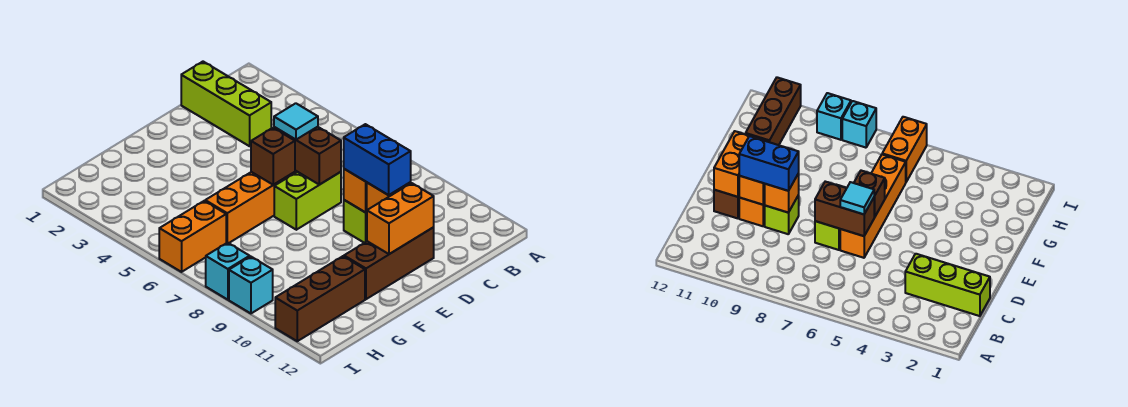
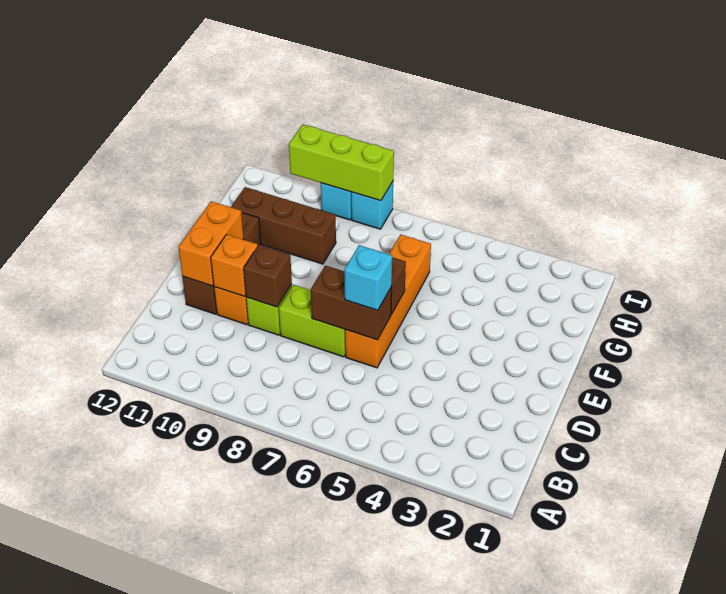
lime brick C1:C3 level 1 -> lime brick I8:I10 level 2
cyan tile D6 level 3 -> cyan brick D6 level 3
lime brick D7:E7 level 1 -> lime brick D7:D8 level 1
orange brick D9 level 2 -> brown brick D9 level 2
blue brick D9:D10 level 3 -> none
brown brick G11:I11 level 1 -> brown brick G9:G11 level 1
orange brick H6:I6 level 1 -> none

